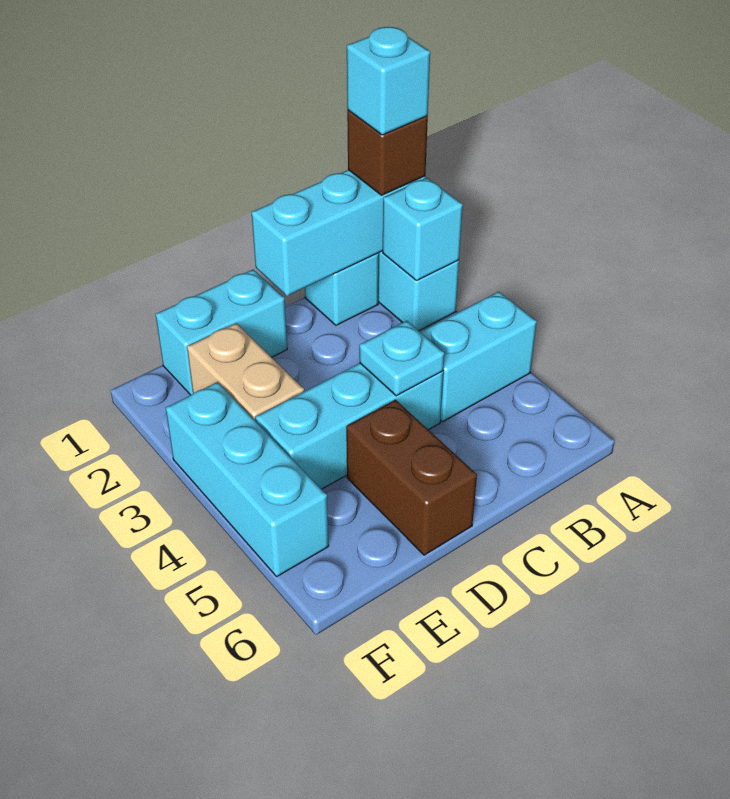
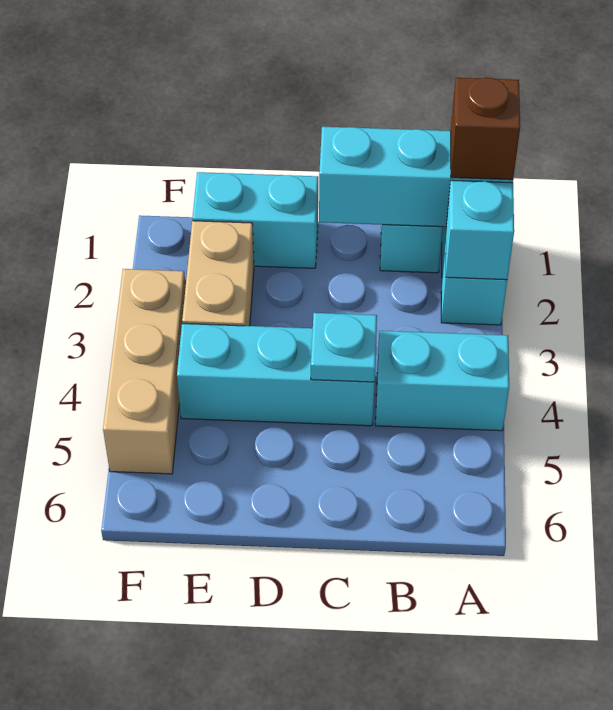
cyan brick A1 level 4 -> none
brown brick D5:D6 level 1 -> none
cyan brick F3:F5 level 1 -> tan brick F3:F5 level 1

